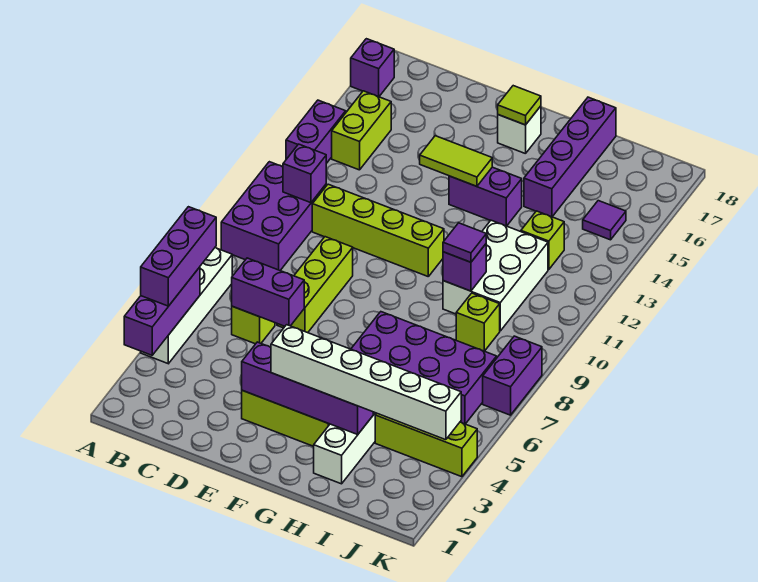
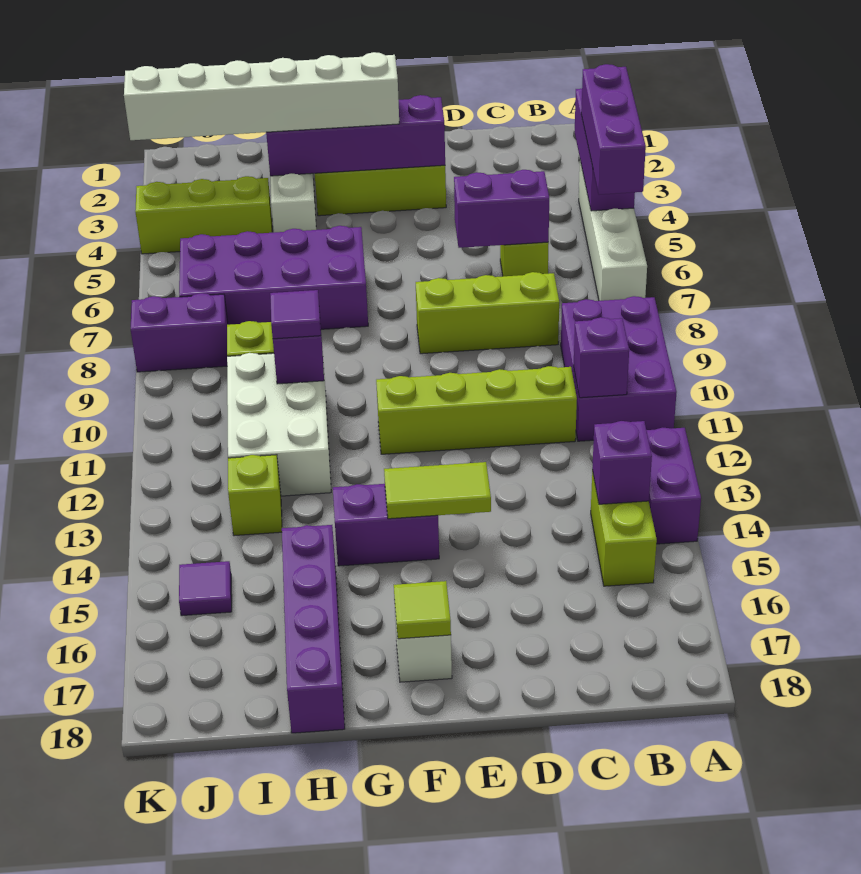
purple brick A17 level 1 -> purple brick B14 level 2
lime brick D7:D9 level 1 -> lime brick C8:E8 level 1
purple brick K7:K8 level 1 -> purple brick J8:K8 level 1

